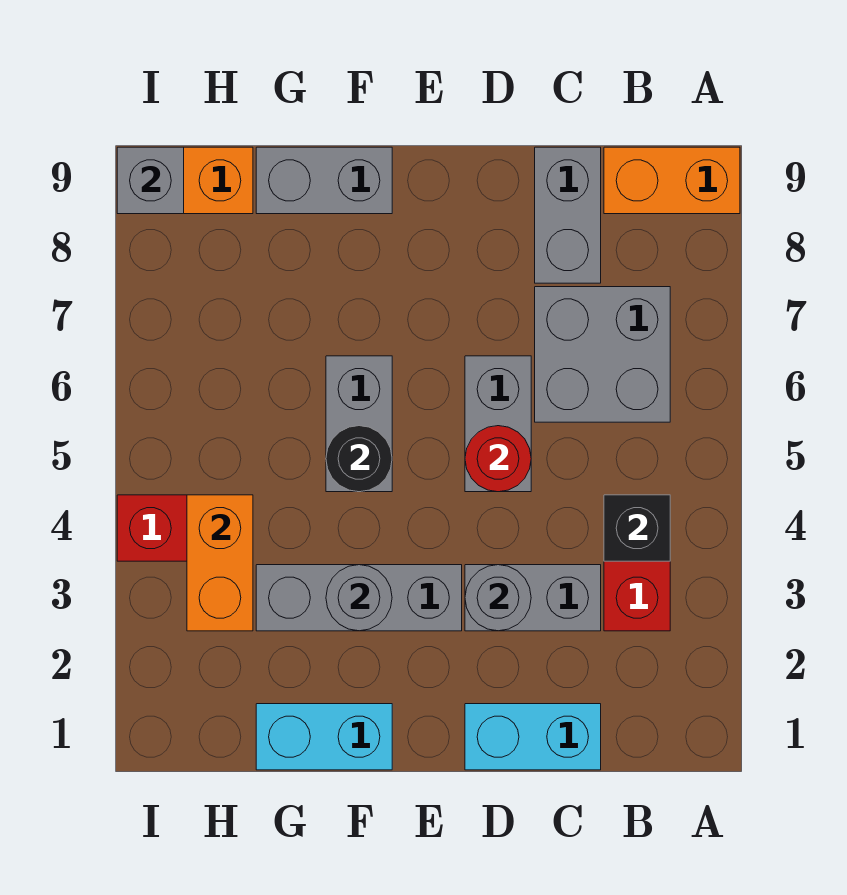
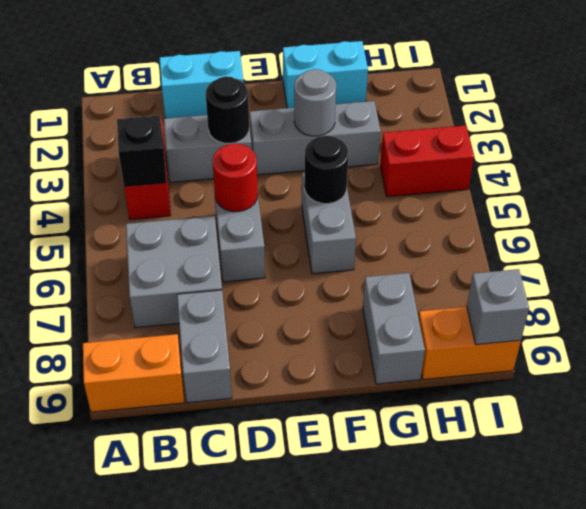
grey round brick D3 level 2 -> black round brick D3 level 2
grey brick F9:G9 level 1 -> grey brick G8:G9 level 1
orange brick H3:H4 level 2 -> none

